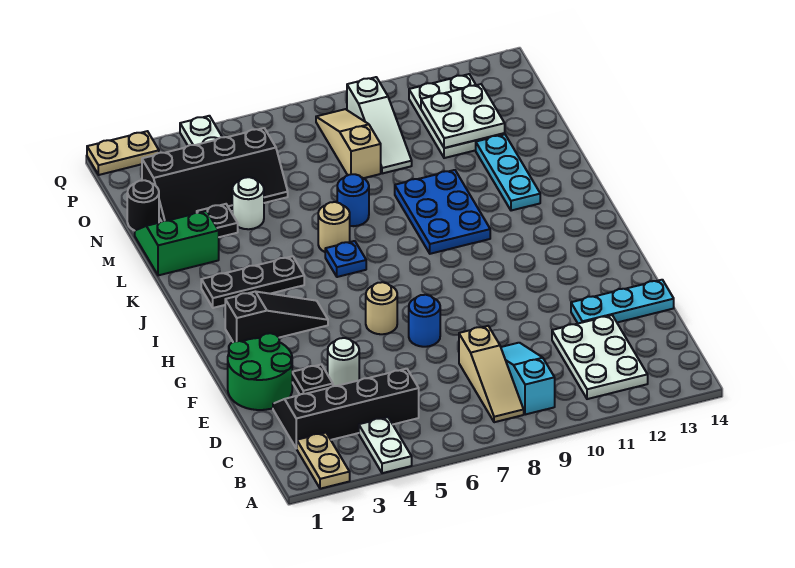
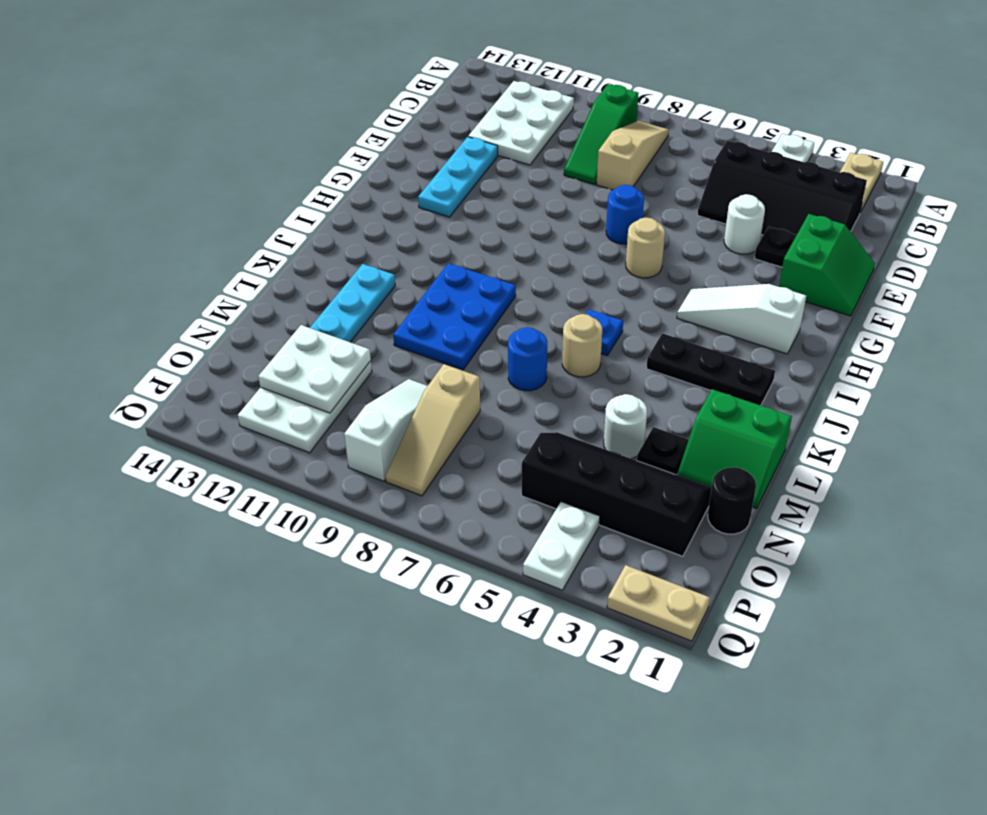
cyan slope B9:D9 level 1 top B -> green slope B9:D9 level 1 top B
green round brick E1:F2 level 1 -> green slope E1:F2 level 1 top 2
cyan plate E12:E14 level 1 -> cyan plate E12:G12 level 1
black slope H2:H4 level 1 top 2 -> white slope H2:H4 level 1 top 2

